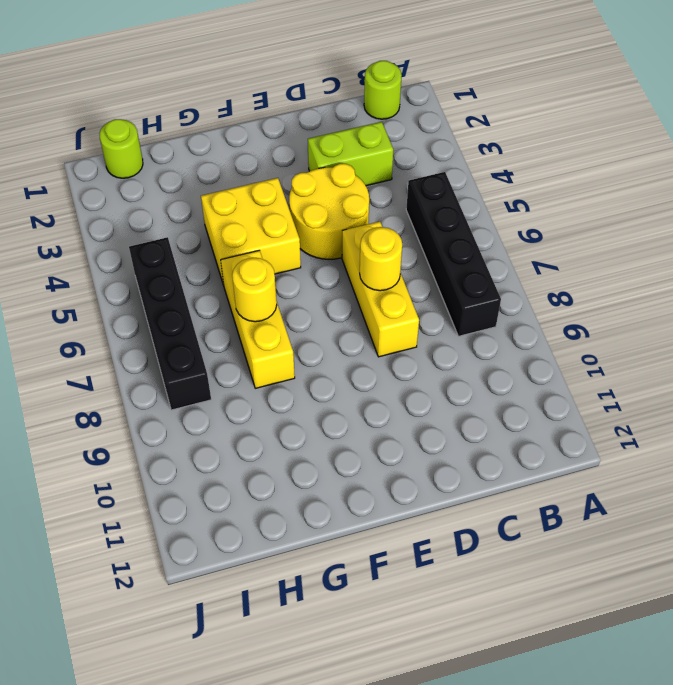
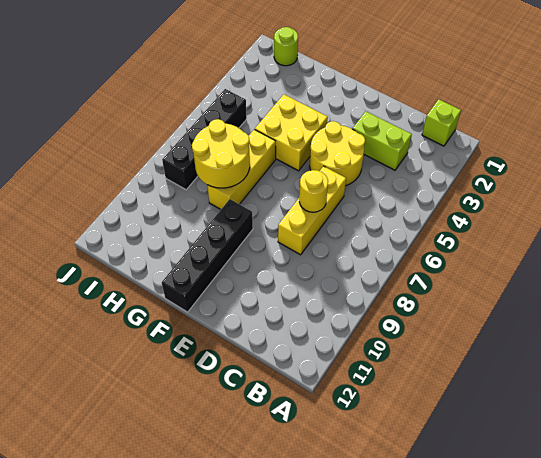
lime round brick B1 level 1 -> lime brick B1 level 1
black brick B5:B8 level 1 -> black brick F9:F12 level 1
yellow round brick G7 level 2 -> yellow round brick G7:H8 level 2

